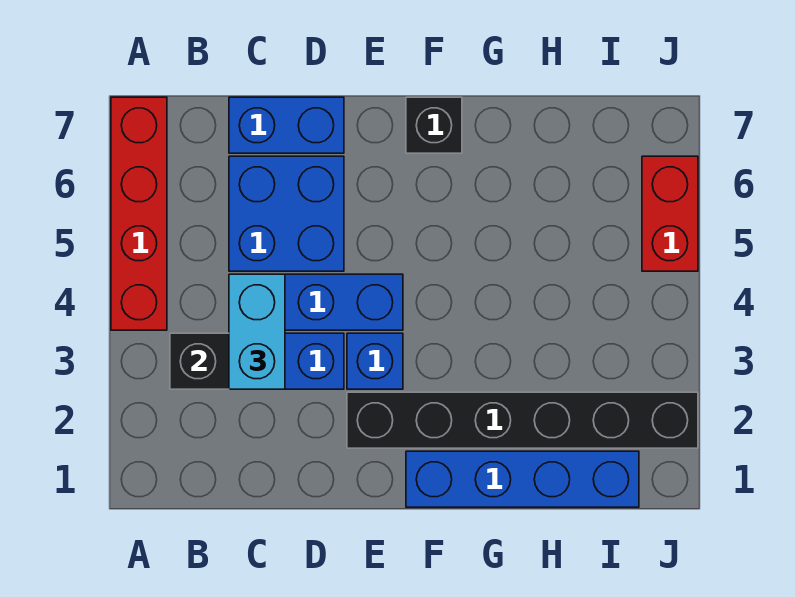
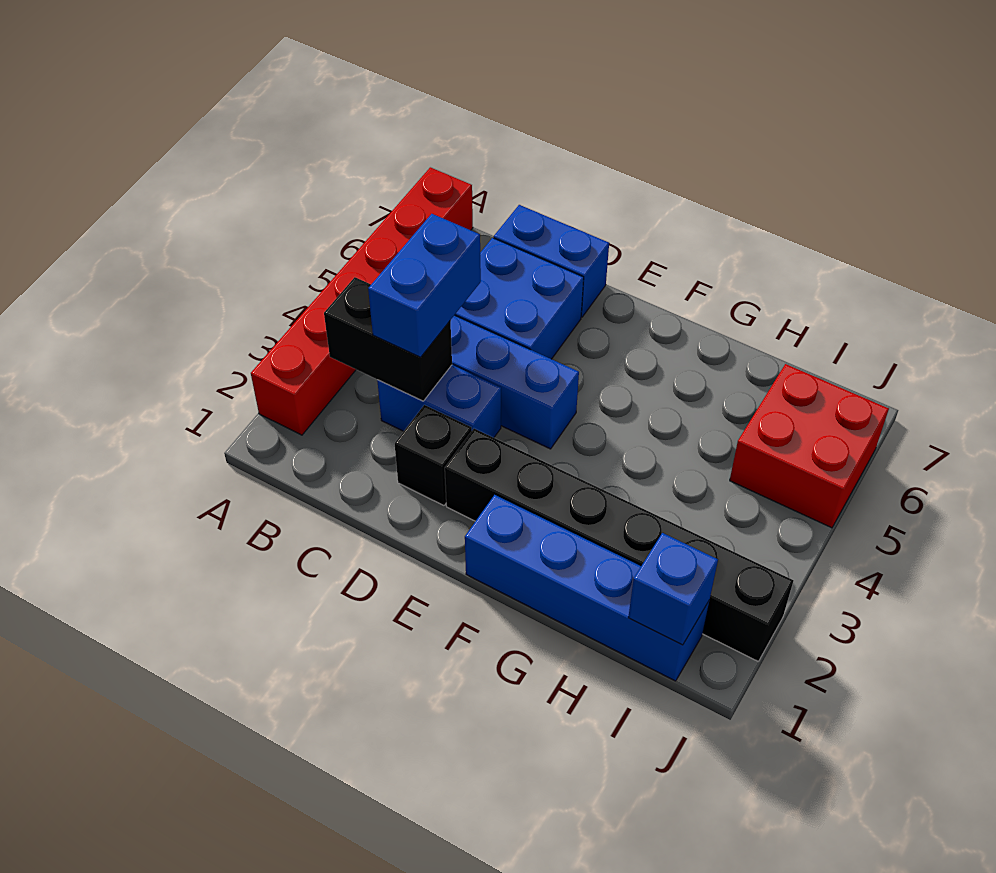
red brick A4:A7 level 1 -> red brick A2:A7 level 1
cyan brick C3:C4 level 3 -> blue brick C3:C4 level 3
blue brick E3 level 1 -> blue brick I1 level 2
black brick F7 level 1 -> black brick D2 level 1
red brick J5:J6 level 1 -> red brick I5:J6 level 1

